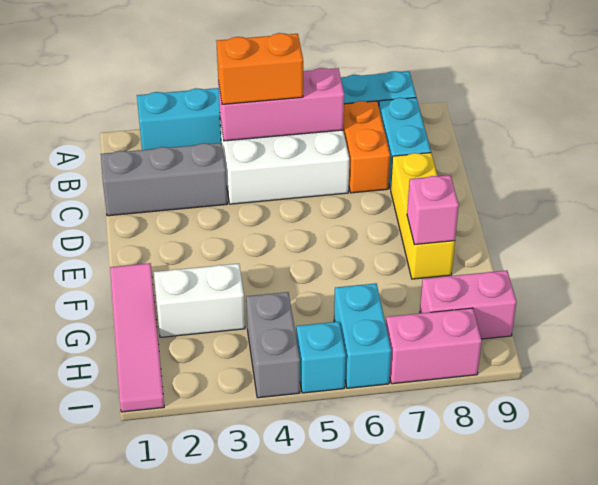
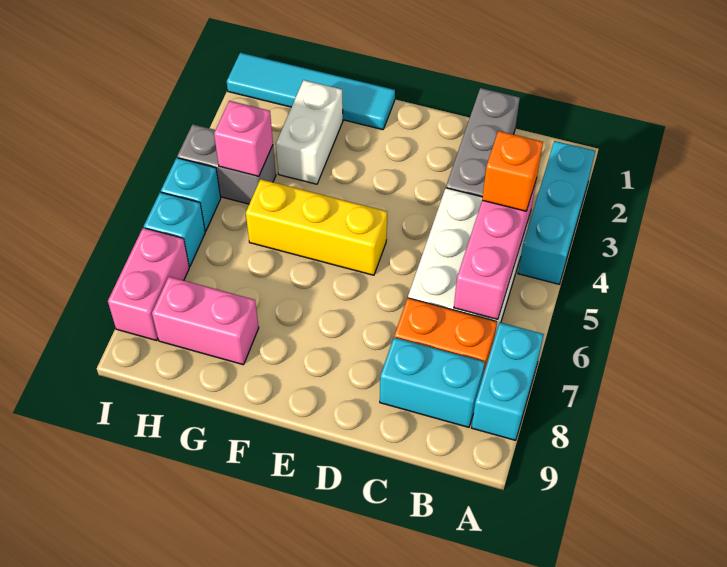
orange brick B4:B5 level 3 -> orange brick B4 level 3
yellow brick D8:F8 level 1 -> yellow brick E5:G5 level 1
pink tile F1:I1 level 1 -> cyan tile F1:I1 level 1
pink brick F8 level 2 -> pink brick H4 level 2
cyan brick H6:I6 level 1 -> cyan brick I6 level 1
pink brick H8:H9 level 1 -> pink brick G8:H8 level 1

